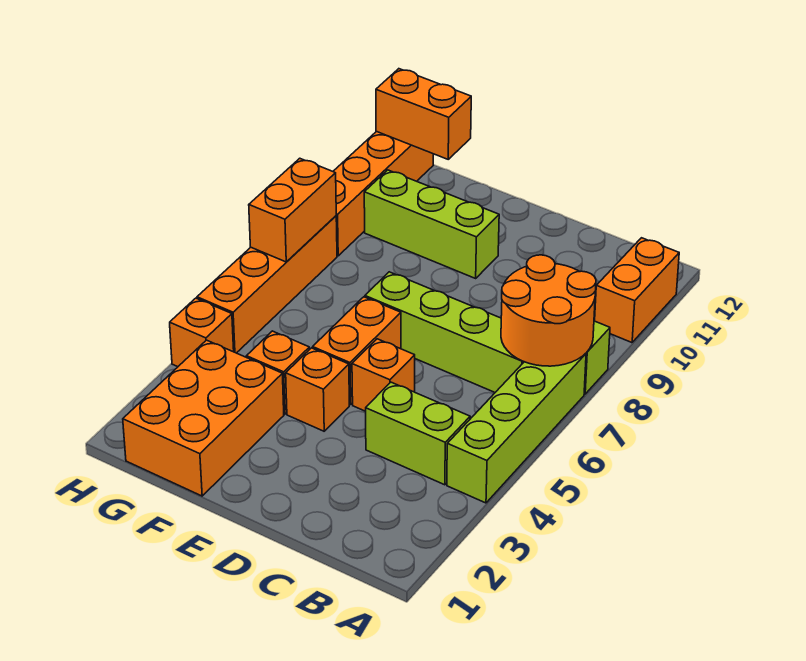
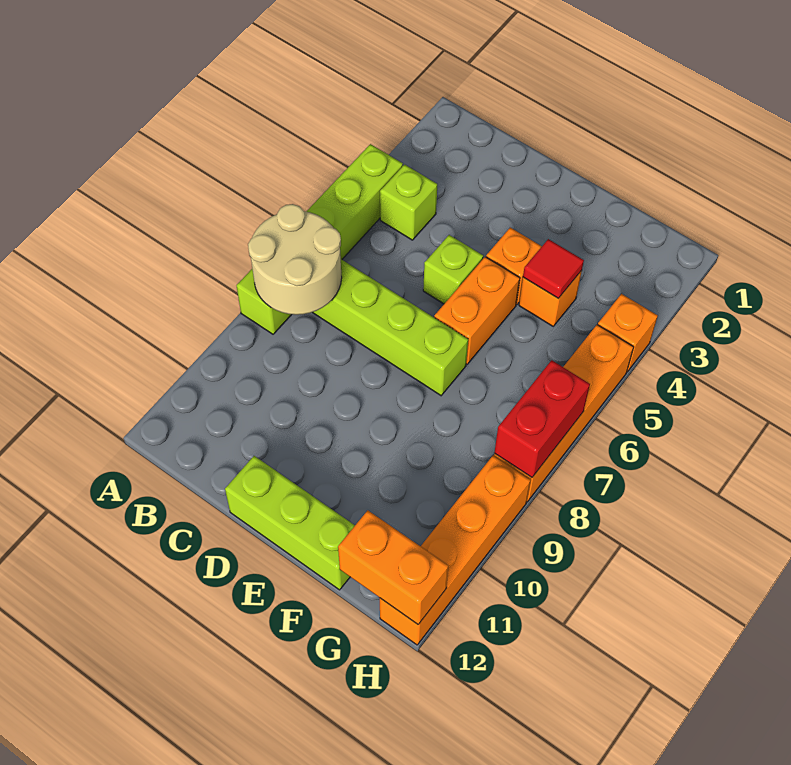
orange round brick A7:B8 level 2 -> tan round brick A7:B8 level 2
orange brick A10:A11 level 1 -> none
lime brick B4:C4 level 1 -> lime brick B4 level 1
orange brick D5 level 1 -> lime brick D5 level 1
lime brick E10:G10 level 1 -> lime brick D12:F12 level 1
orange brick F1:G3 level 1 -> none
none -> red tile F4 level 2
orange brick H7:H8 level 2 -> red brick H7:H8 level 2

